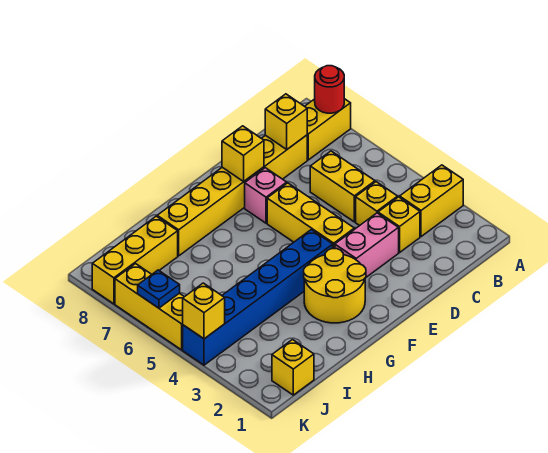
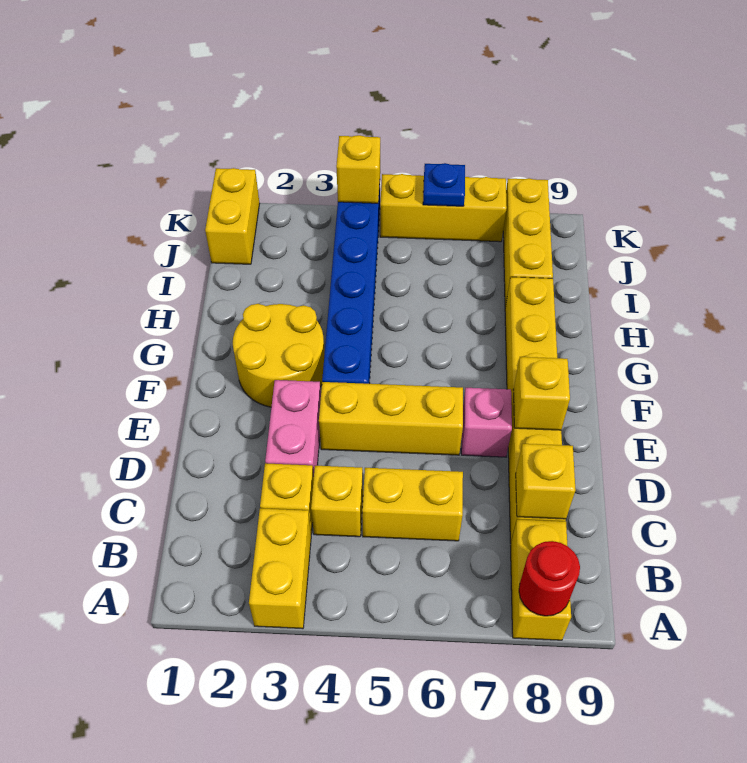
yellow brick J1 level 1 -> yellow brick J1:K1 level 1

